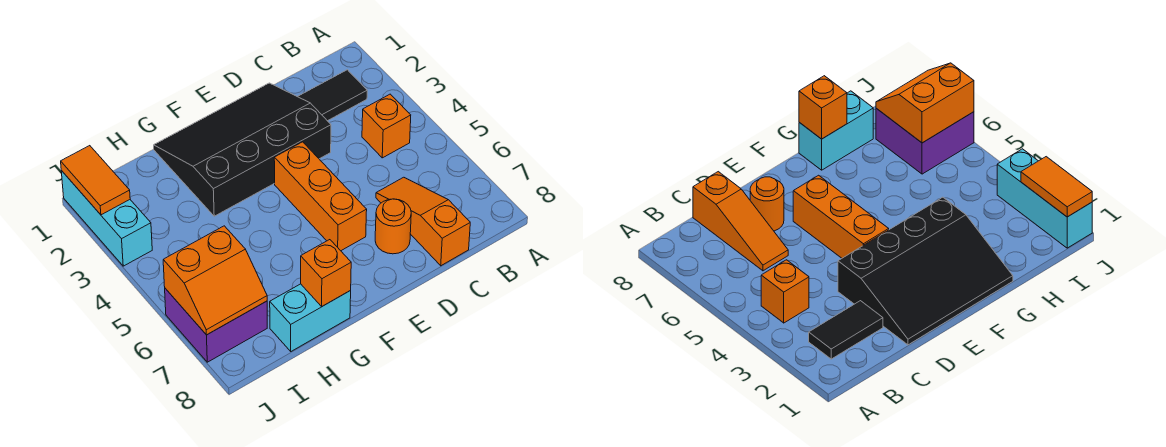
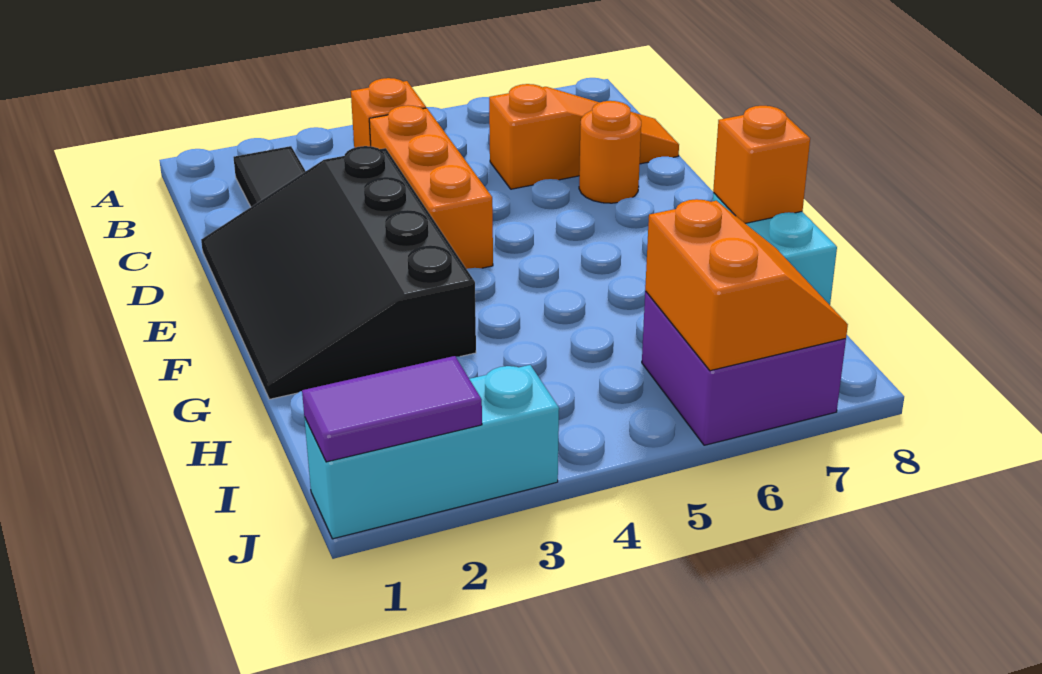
orange slope C6:C8 level 1 top 8 -> orange slope C6:C8 level 1 top 6
orange brick E4:E6 level 1 -> orange brick C4:E4 level 1
orange tile J1:J2 level 2 -> purple tile J1:J2 level 2

